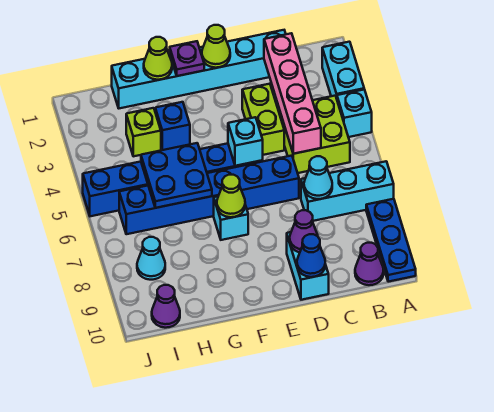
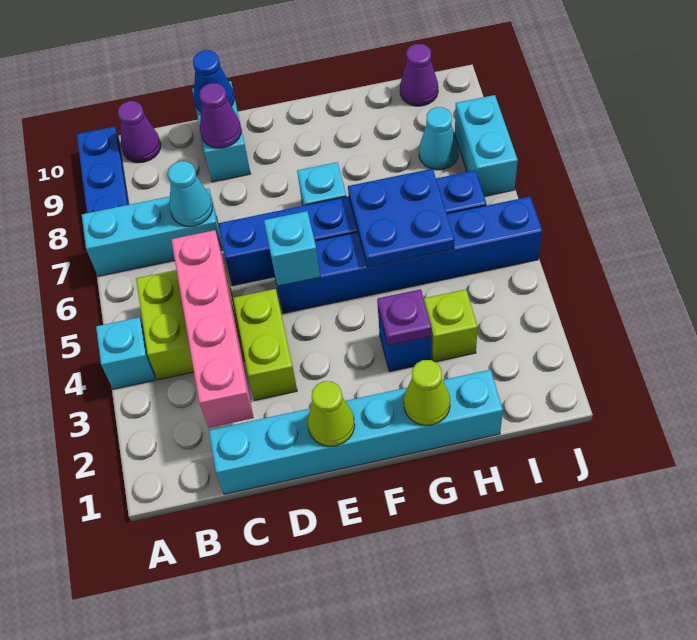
cyan brick A2:A3 level 1 -> cyan brick J7:J8 level 1
purple plate F1 level 2 -> purple plate G3 level 2
lime cone F7 level 2 -> none

